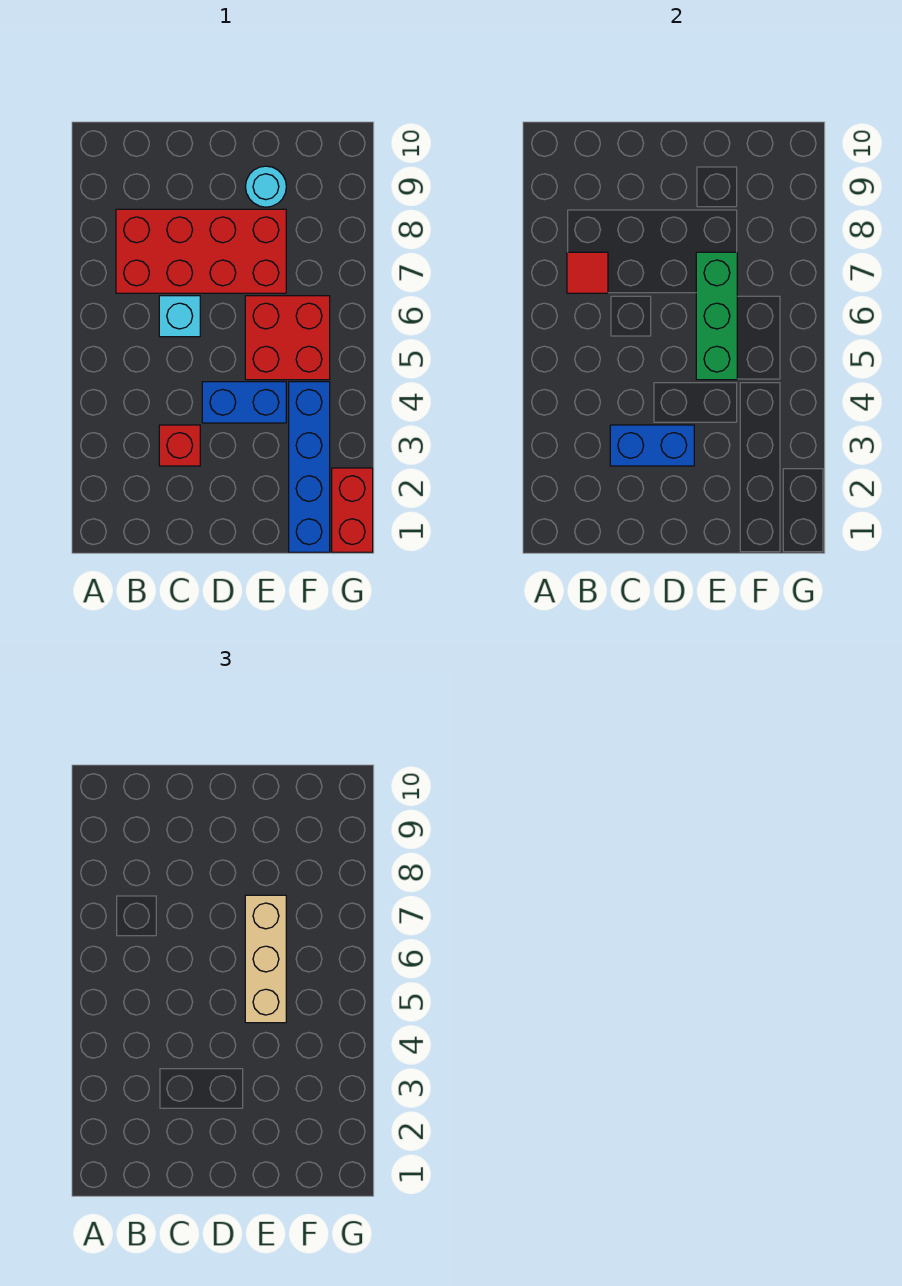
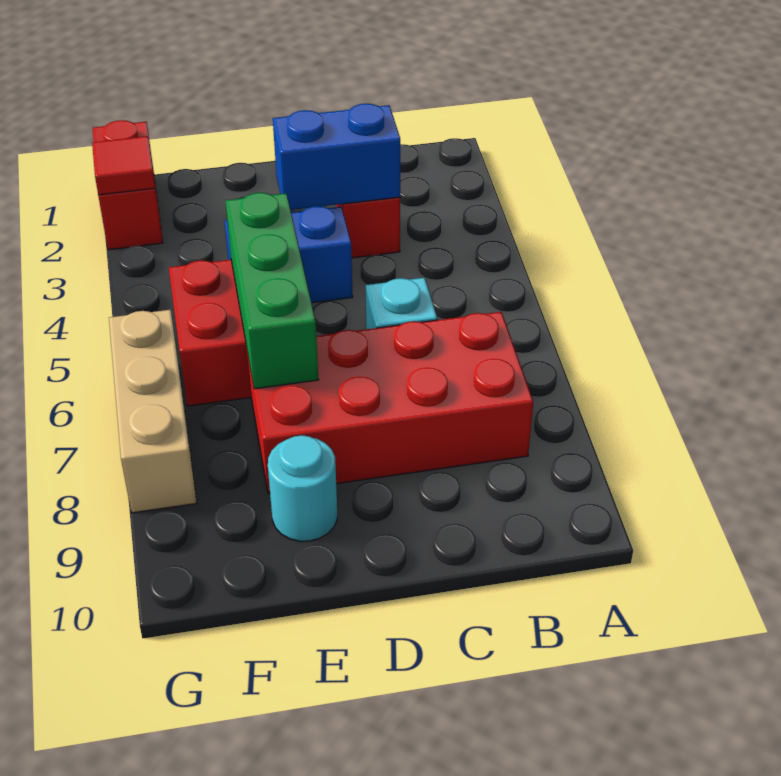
red tile B7 level 2 -> red tile G2 level 2
tan brick E5:E7 level 3 -> tan brick G6:G8 level 1
blue brick F1:F4 level 1 -> none

